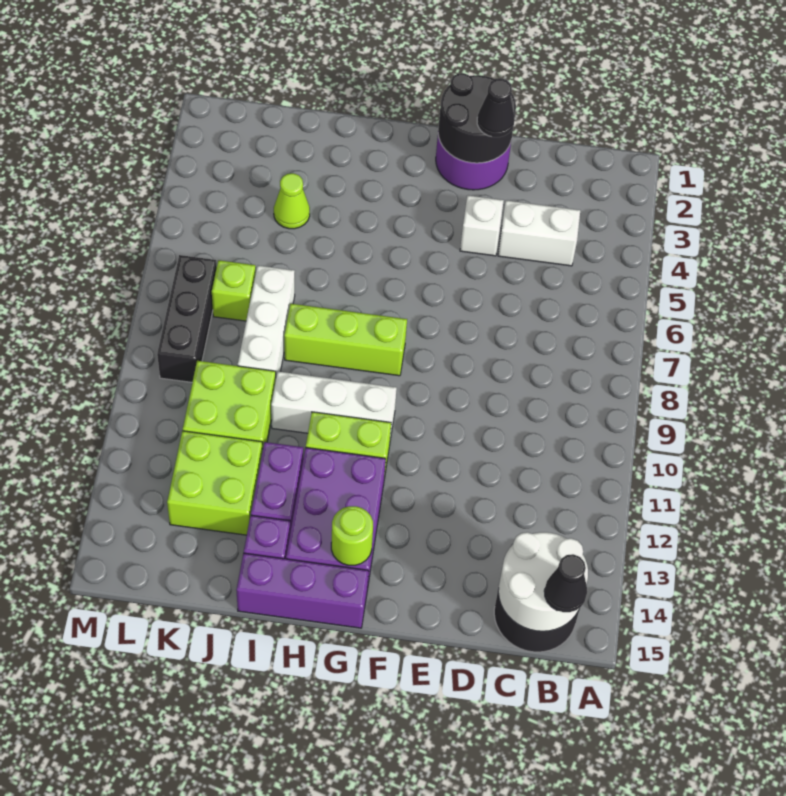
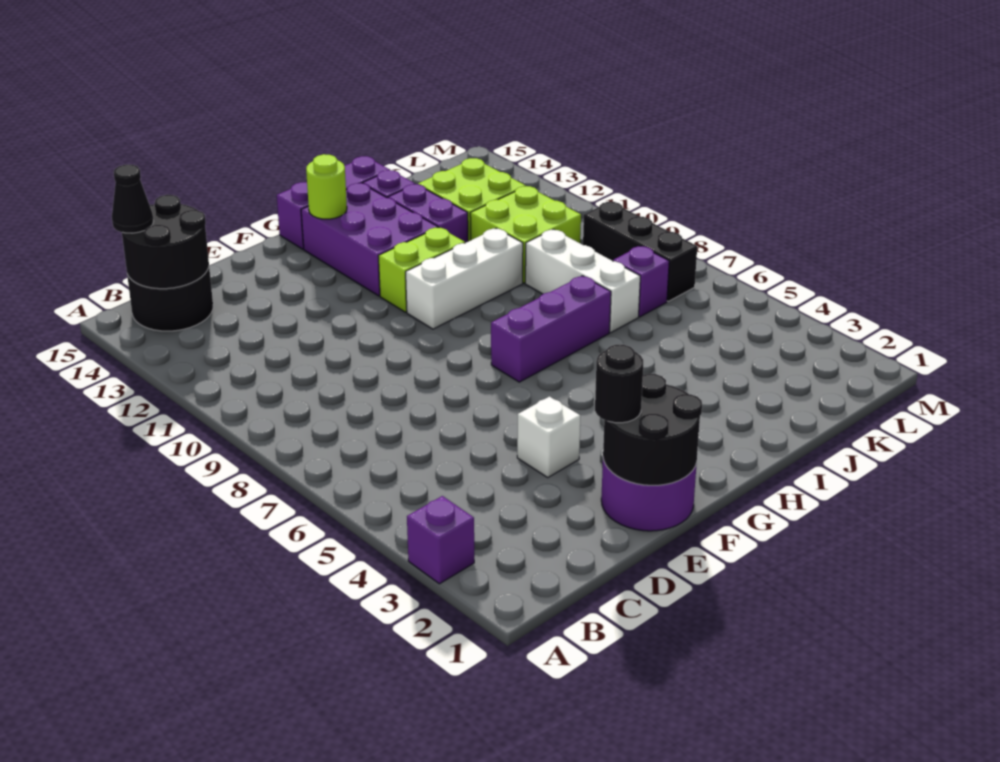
none -> purple brick A3 level 1
white round brick B14:C15 level 2 -> black round brick B14:C15 level 2
white brick C4:D4 level 1 -> none
black cone E2 level 3 -> black round brick E2 level 3
none -> purple brick G7:I7 level 1
lime brick G8:I8 level 1 -> none
lime cone J4 level 1 -> none
lime brick K7 level 1 -> purple brick K7 level 1

